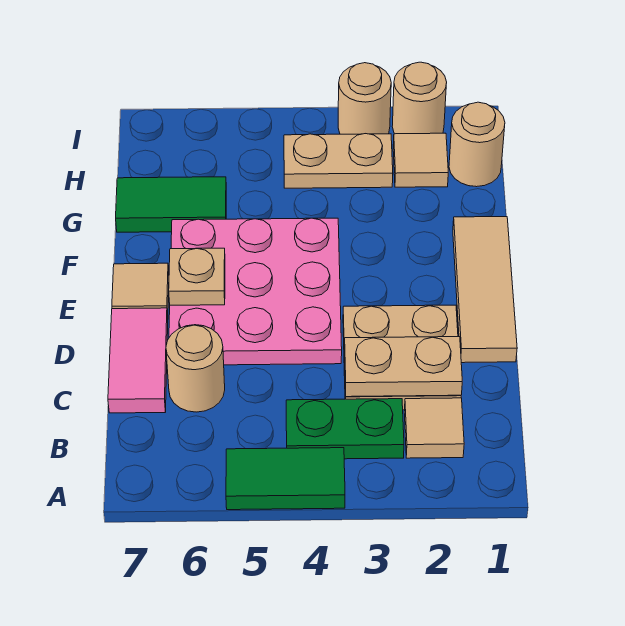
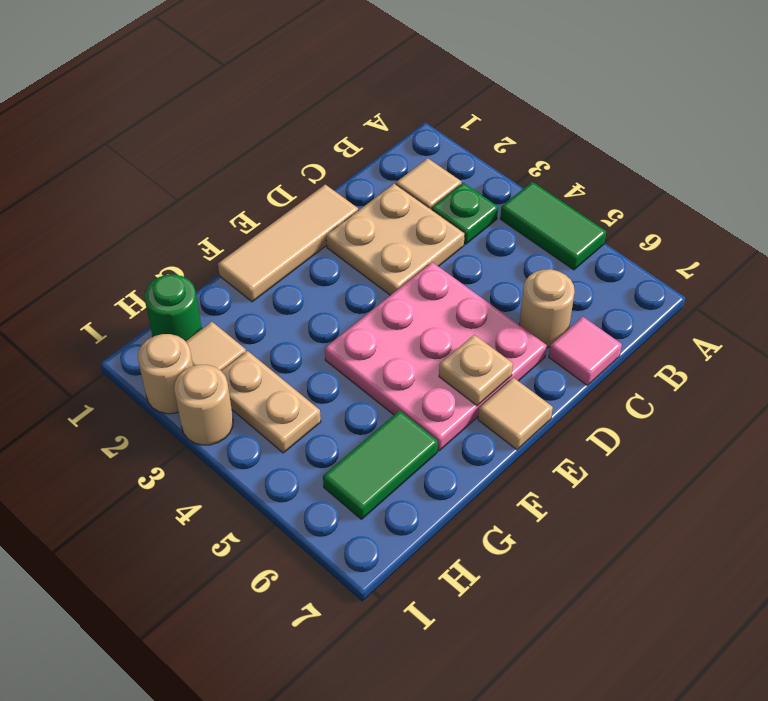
green plate B3:B4 level 1 -> green plate B3 level 1
tan plate C2:C3 level 2 -> none
pink tile C7:D7 level 1 -> pink tile C7 level 1
green tile G6:G7 level 1 -> green tile G6:H6 level 1
tan round brick H1 level 1 -> green round brick H1 level 1

